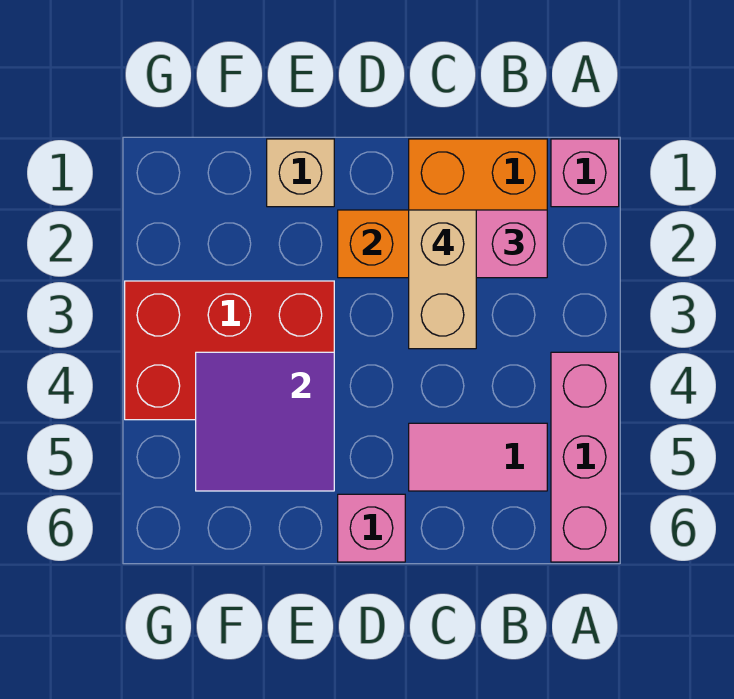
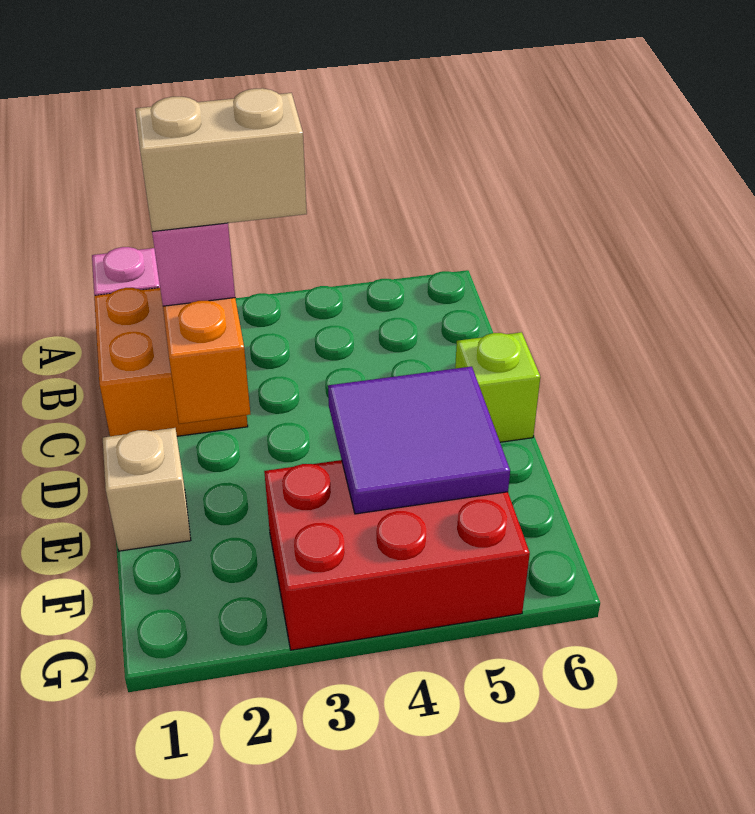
pink brick A4:A6 level 1 -> none
pink tile B5:C5 level 1 -> none
pink brick D6 level 1 -> lime brick D6 level 1
red brick E3:G4 level 1 -> red brick F3:G5 level 1

